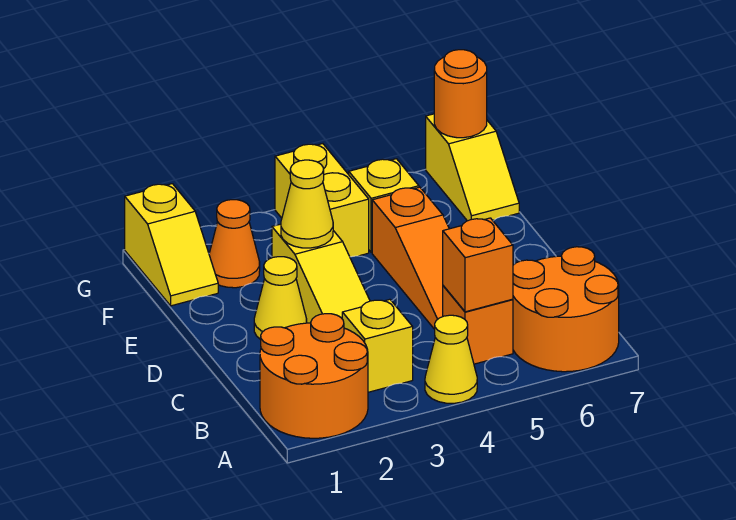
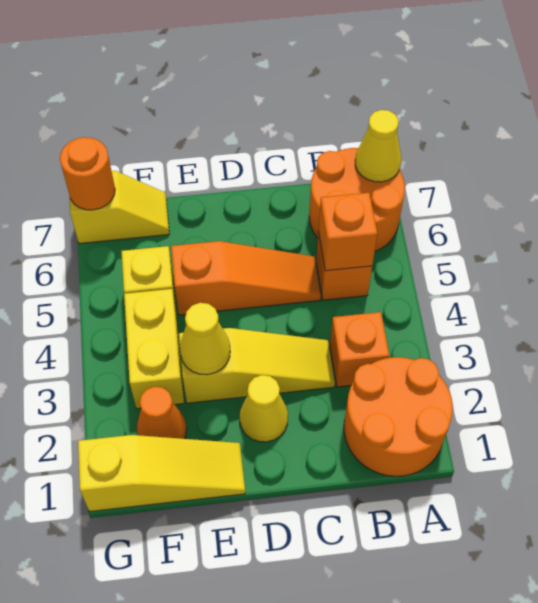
yellow cone A4 level 1 -> yellow cone A7 level 2
yellow brick B3 level 1 -> orange brick B3 level 1
yellow slope F1:G1 level 1 top G -> yellow slope E1:G1 level 1 top G
yellow brick F4:G4 level 1 -> yellow brick F3:F4 level 1

